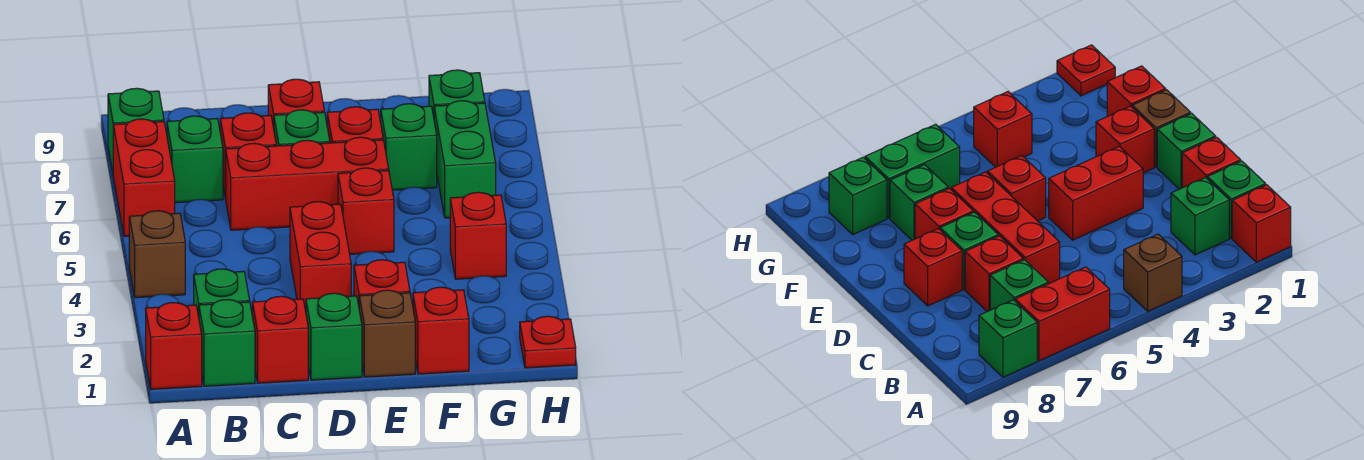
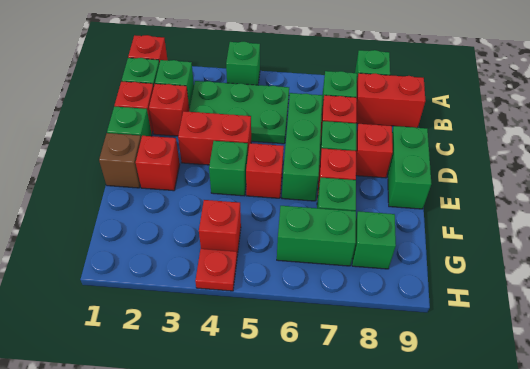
brown brick A4 level 1 -> green brick A4 level 1
red brick A6:A7 level 1 -> red brick B8:B9 level 1
none -> green plate B3:C5 level 1
red brick C6:E6 level 1 -> green brick C6:E6 level 1
none -> green brick D9:E9 level 1
none -> green brick E4 level 1
red brick F1 level 1 -> red brick C2 level 1
red plate H1 level 1 -> red plate H4 level 1

